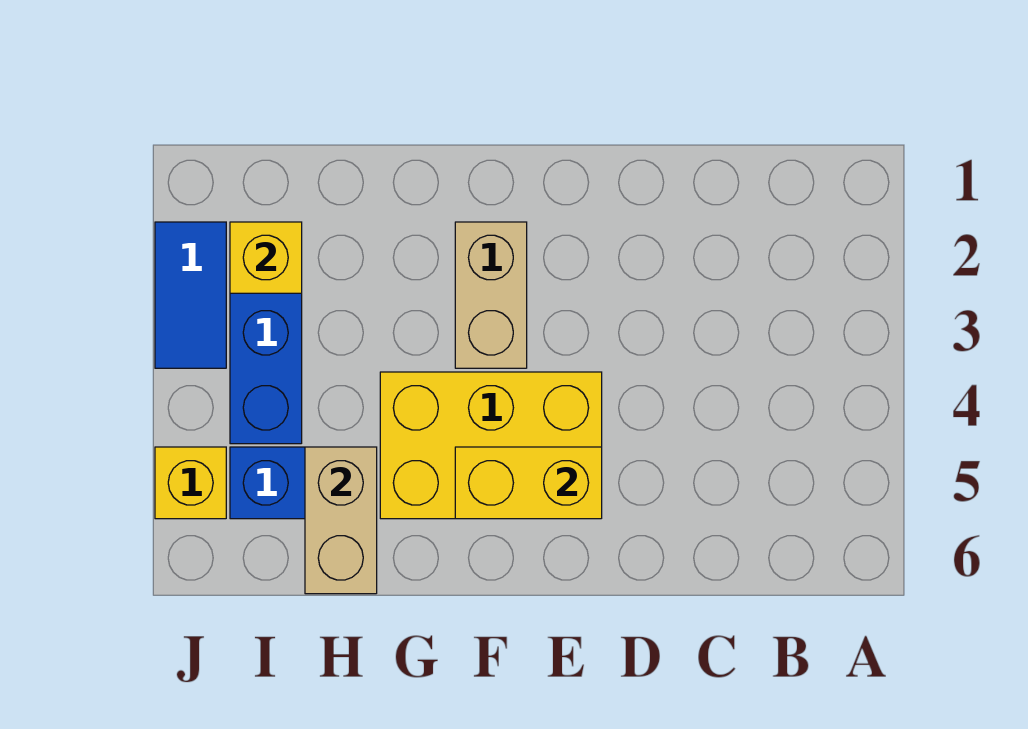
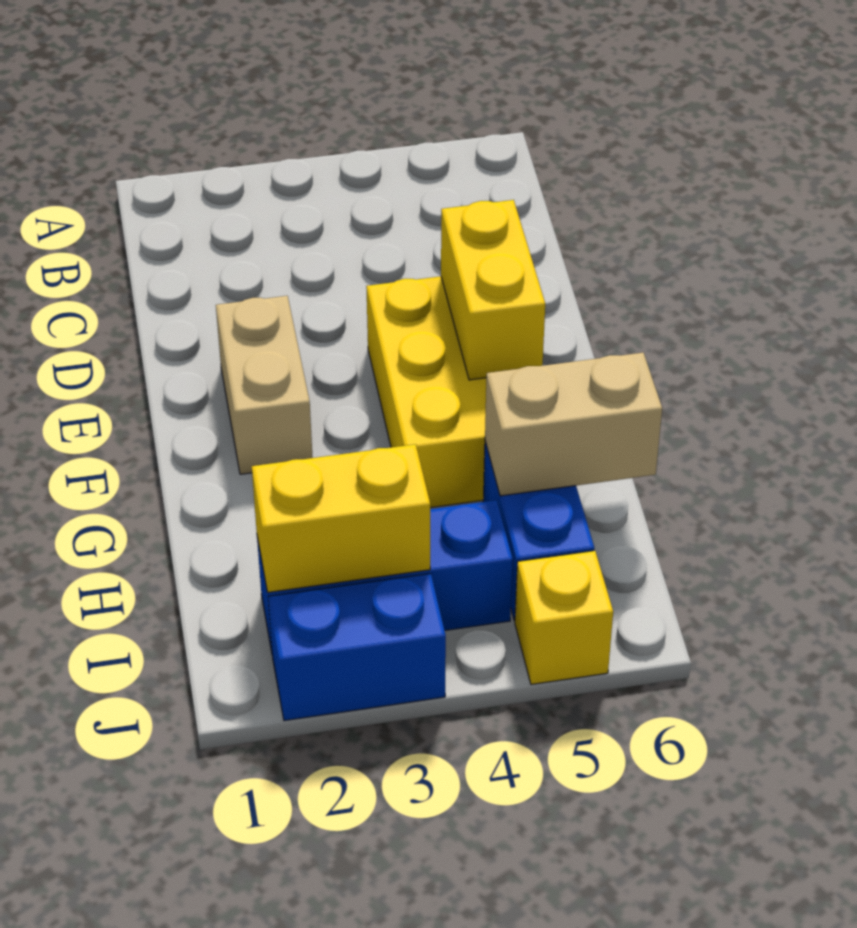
tan brick F2:F3 level 1 -> tan brick E2:F2 level 1
yellow brick I2 level 2 -> yellow brick I2:I3 level 2
blue tile J2:J3 level 1 -> blue brick J2:J3 level 1

